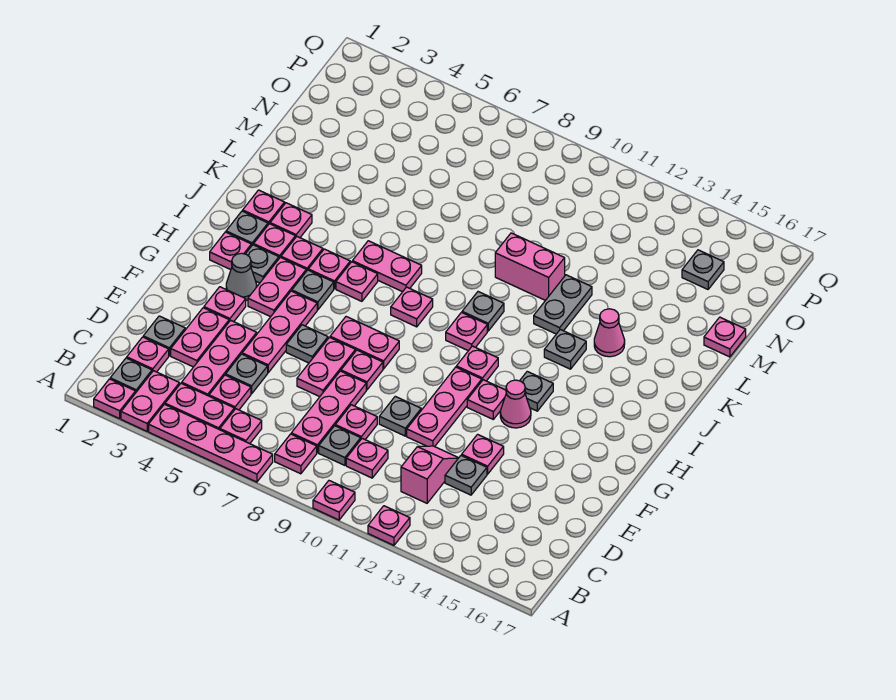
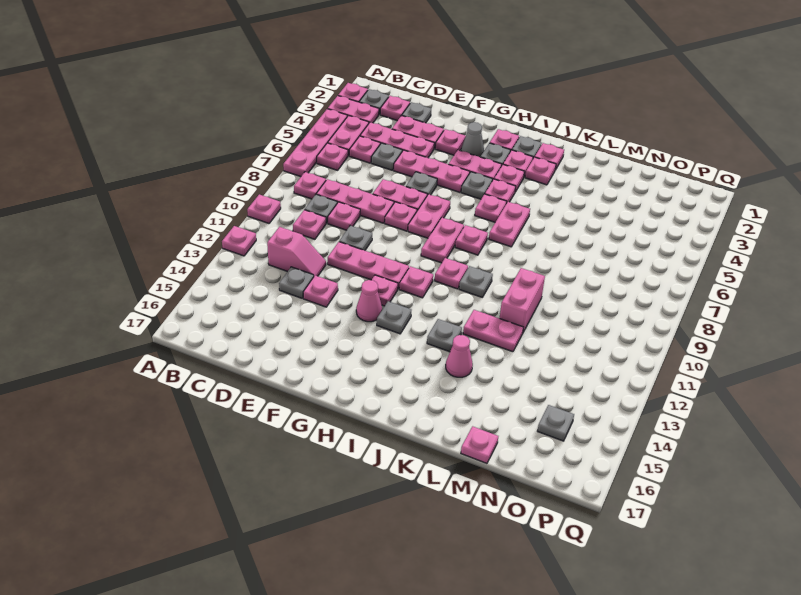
none -> pink plate H8:H9 level 1
grey plate K12:L12 level 1 -> pink plate K12:L12 level 1

